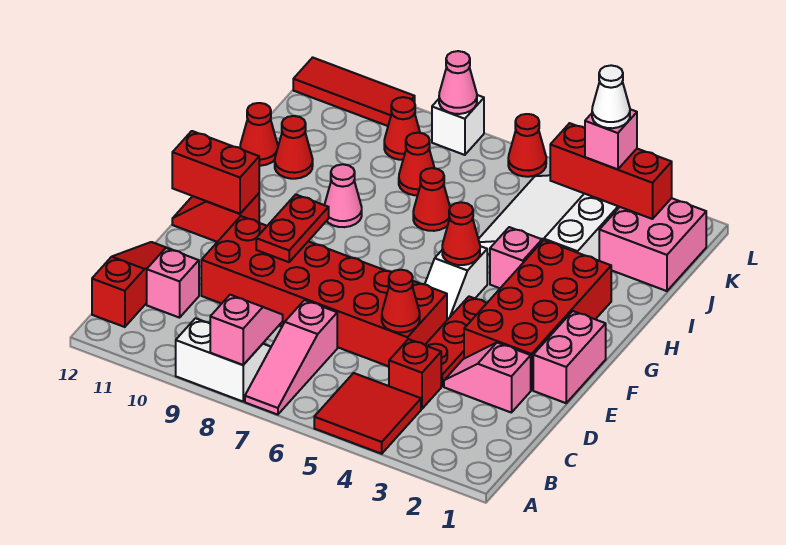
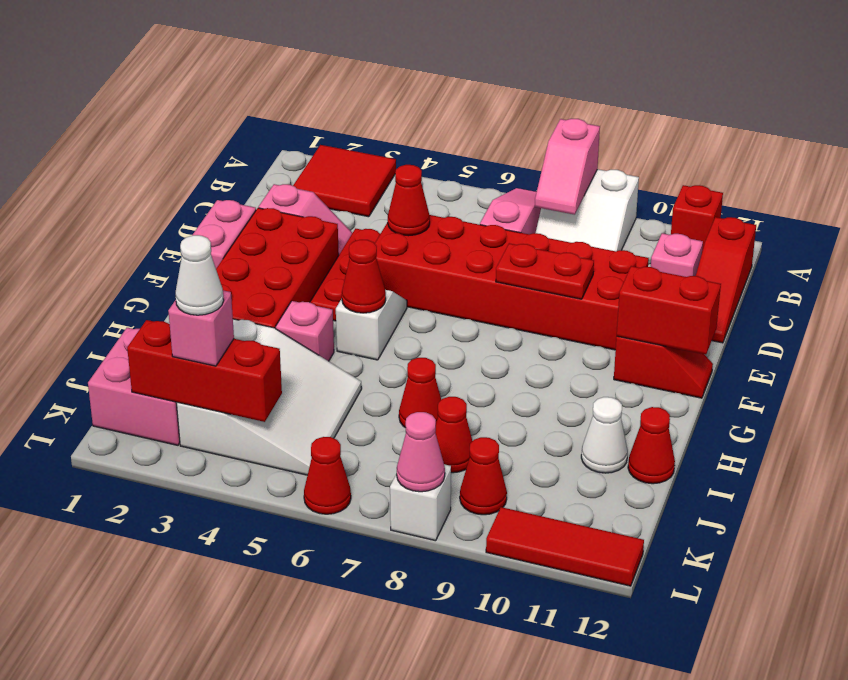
red tile A4:B5 level 1 -> red tile A2:B3 level 1
red brick C4 level 1 -> red brick A11 level 1
red plate E9:F9 level 2 -> red plate E8:E9 level 2
pink cone H9 level 1 -> none
red cone I11 level 1 -> white cone I11 level 1

